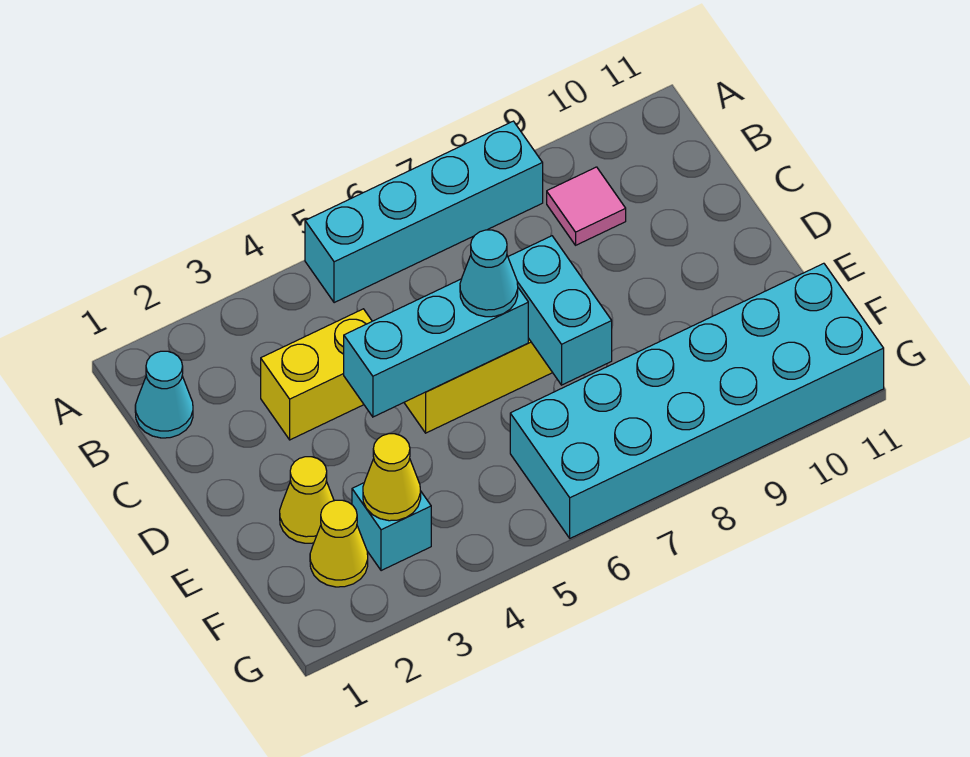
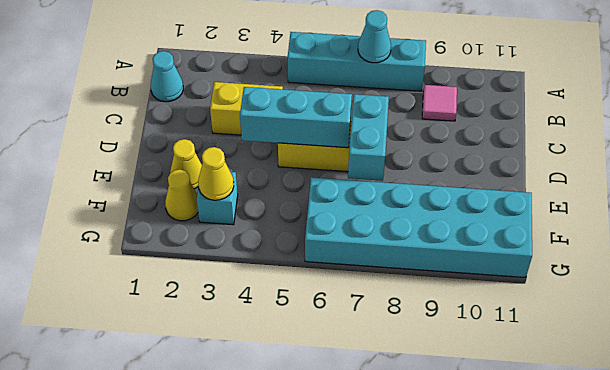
cyan cone D6 level 3 -> cyan cone A7 level 2

